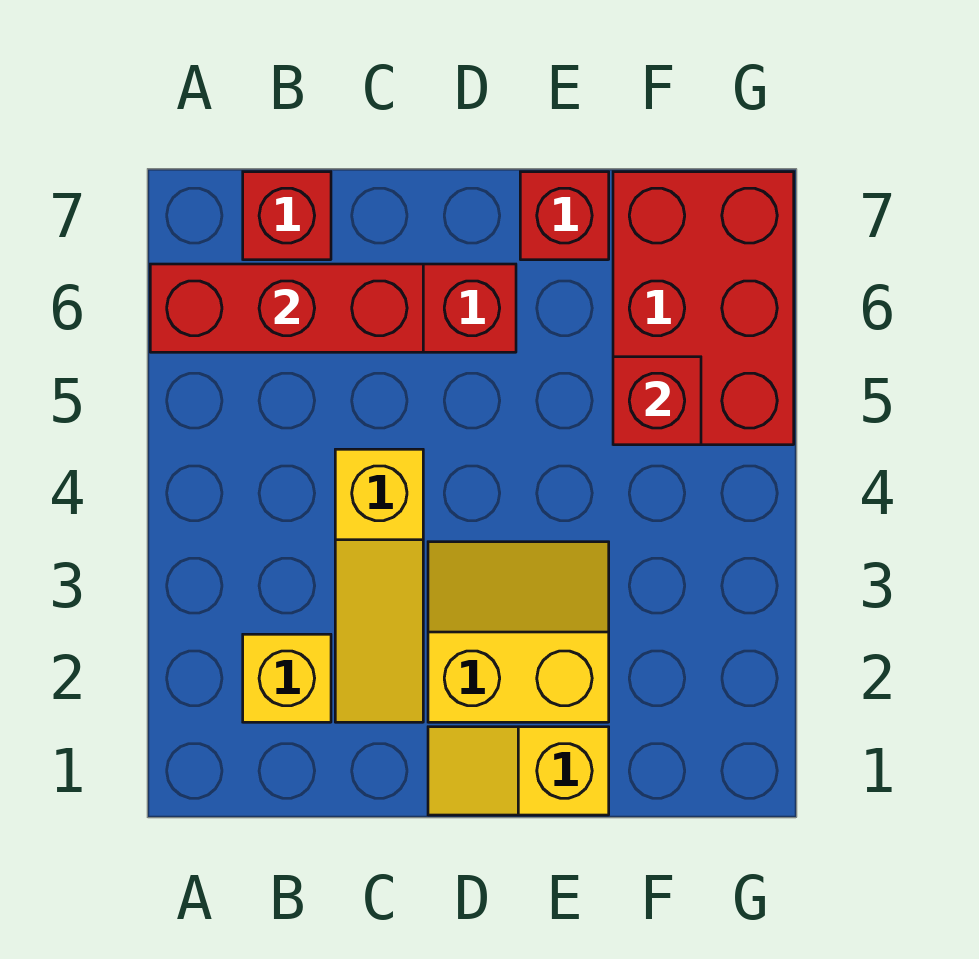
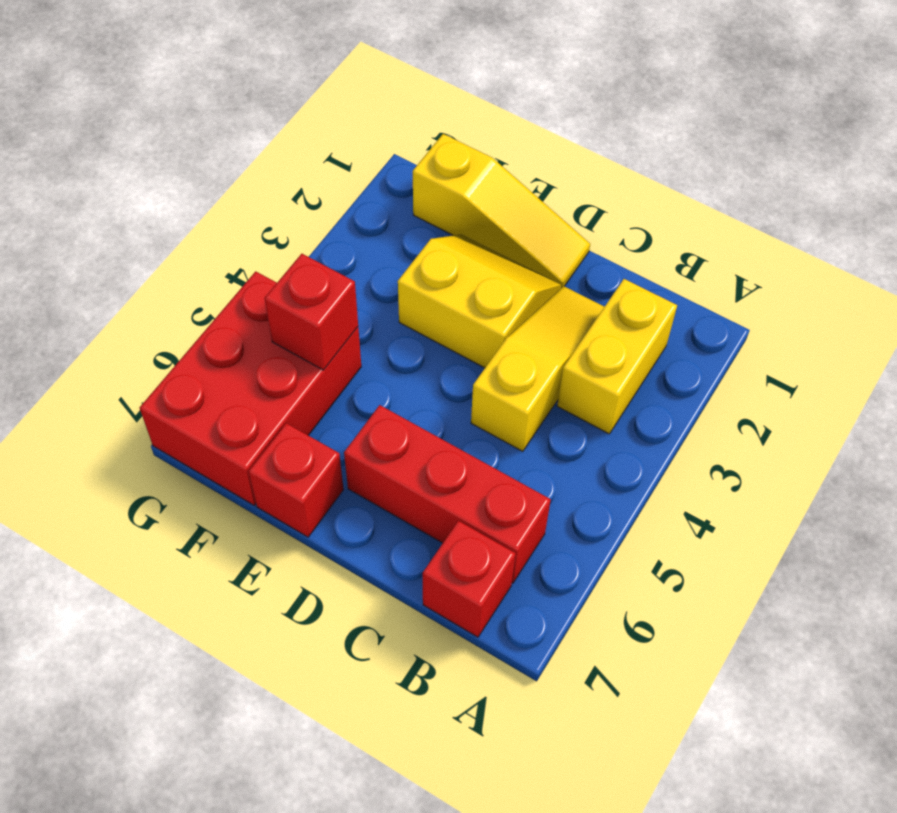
red brick A6:C6 level 2 -> none
yellow brick B2 level 1 -> yellow brick B2:B3 level 1
yellow slope D1:E1 level 1 top E -> yellow slope D1:F1 level 1 top F
yellow slope D2:E3 level 1 top 2 -> yellow slope D2:E3 level 1 top 3

